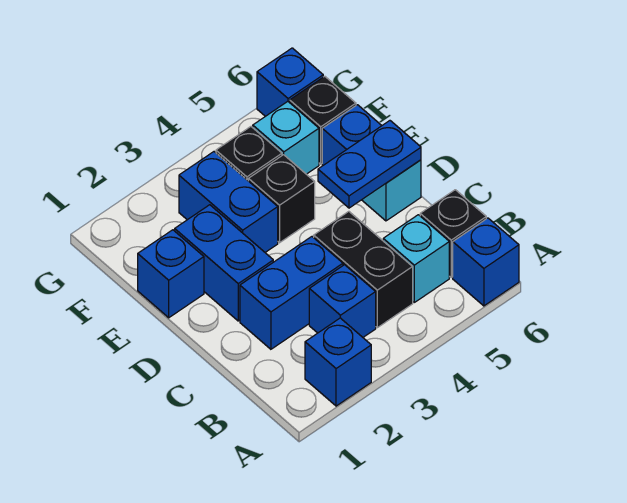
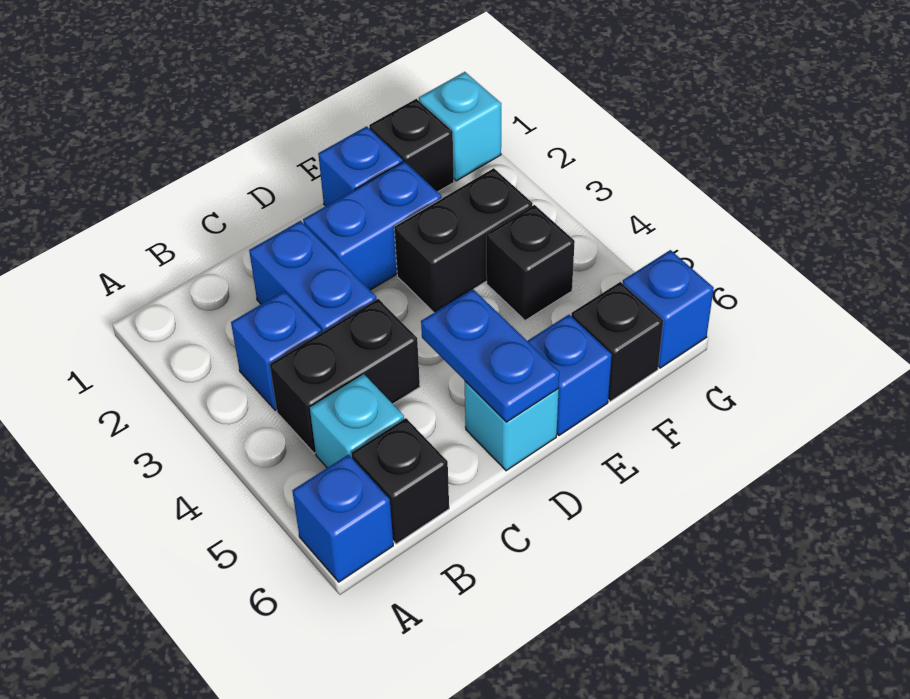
blue brick A2 level 1 -> none
blue brick E3:F3 level 1 -> black brick E3:F3 level 1
black brick E4 level 1 -> black brick F1 level 1
cyan brick F5 level 1 -> cyan brick G1 level 1

